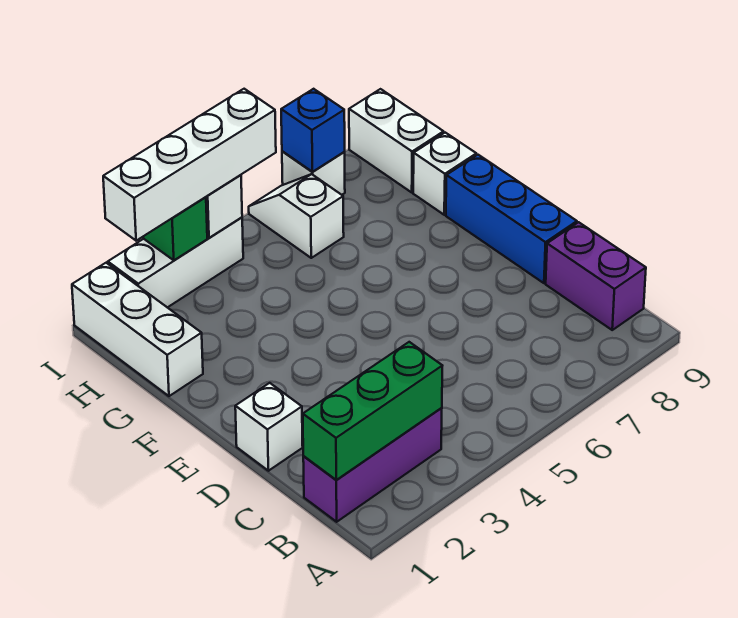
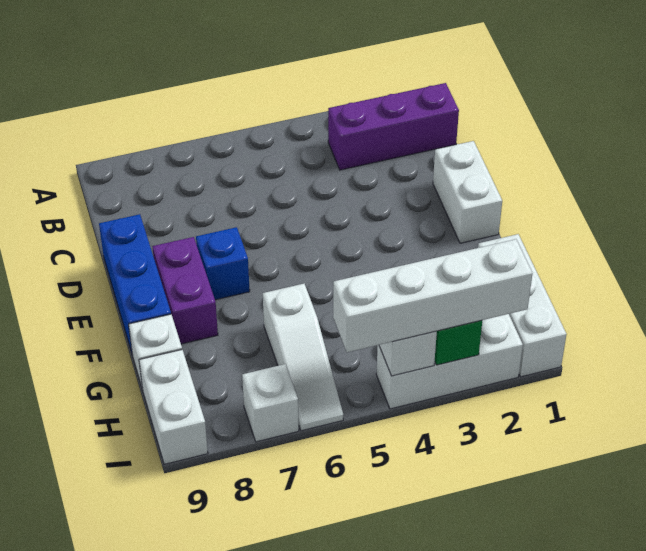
green brick B1:B3 level 2 -> none
purple brick B9:C9 level 1 -> purple brick E8:F8 level 1
white brick D1 level 1 -> white brick D1:E1 level 1
white slope H6:I6 level 1 top H -> white slope G6:I6 level 1 top G
blue brick I7 level 2 -> blue brick E7 level 1

